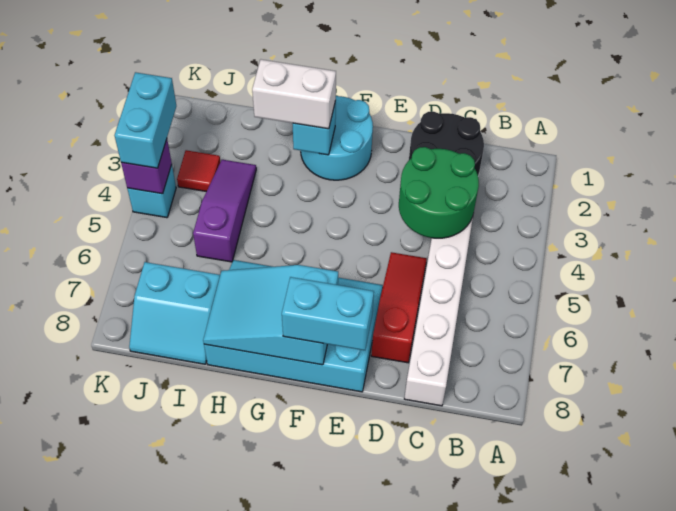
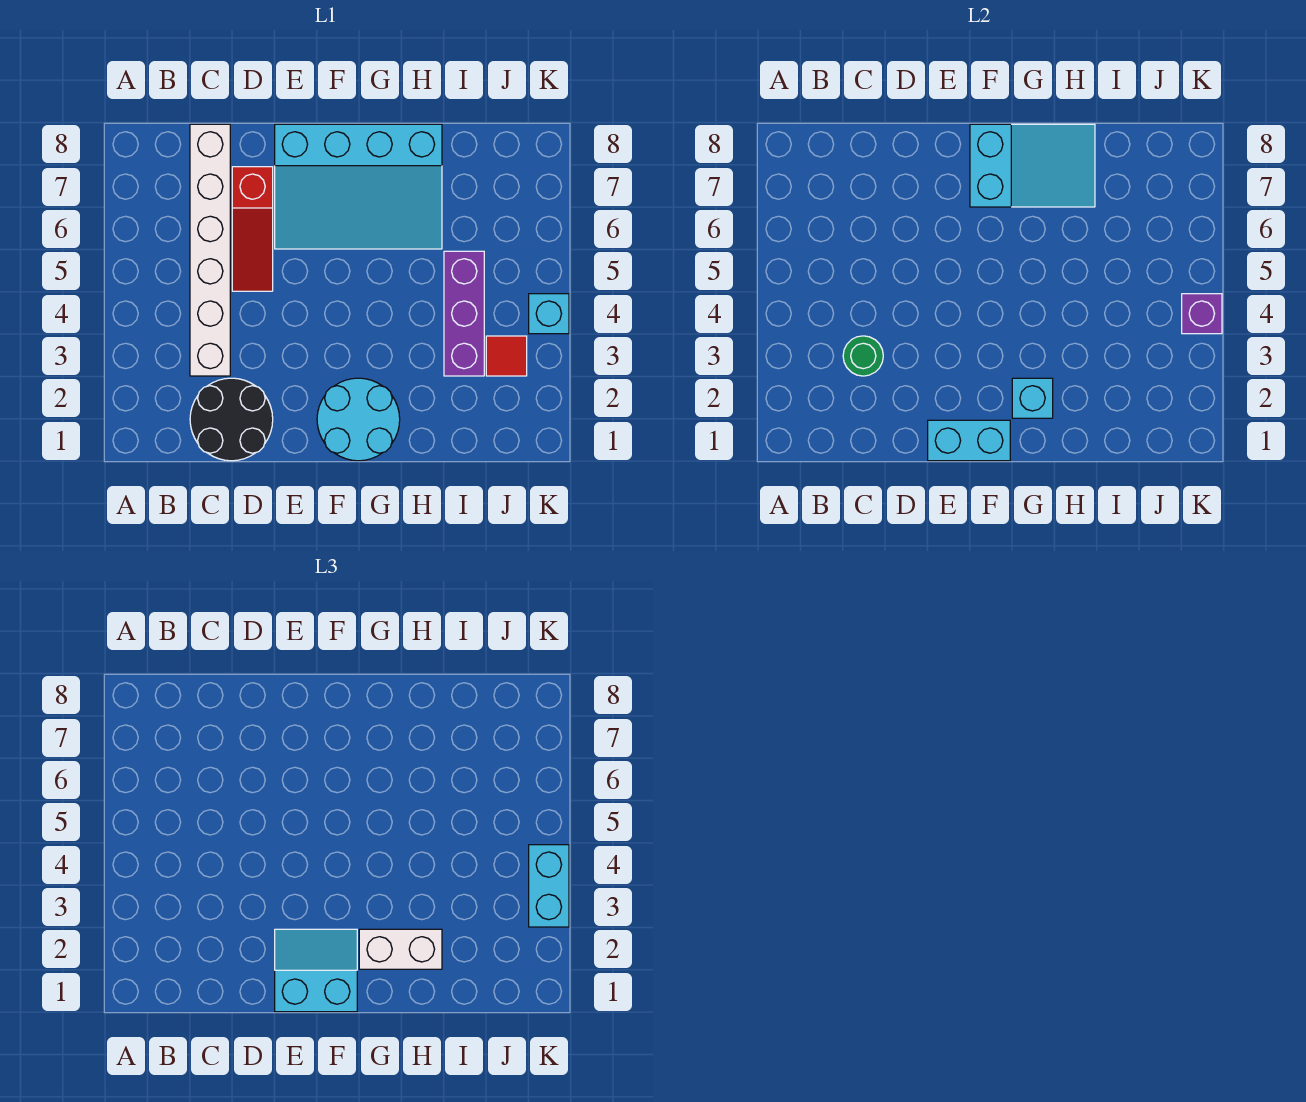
green round brick C3:D4 level 2 -> green round brick C3 level 2
cyan brick E8:F8 level 3 -> cyan brick E1:F1 level 2
purple slope I3:I5 level 1 top 5 -> purple brick I3:I5 level 1
cyan slope I7:J8 level 1 top 7 -> cyan slope E1:F2 level 3 top 1

